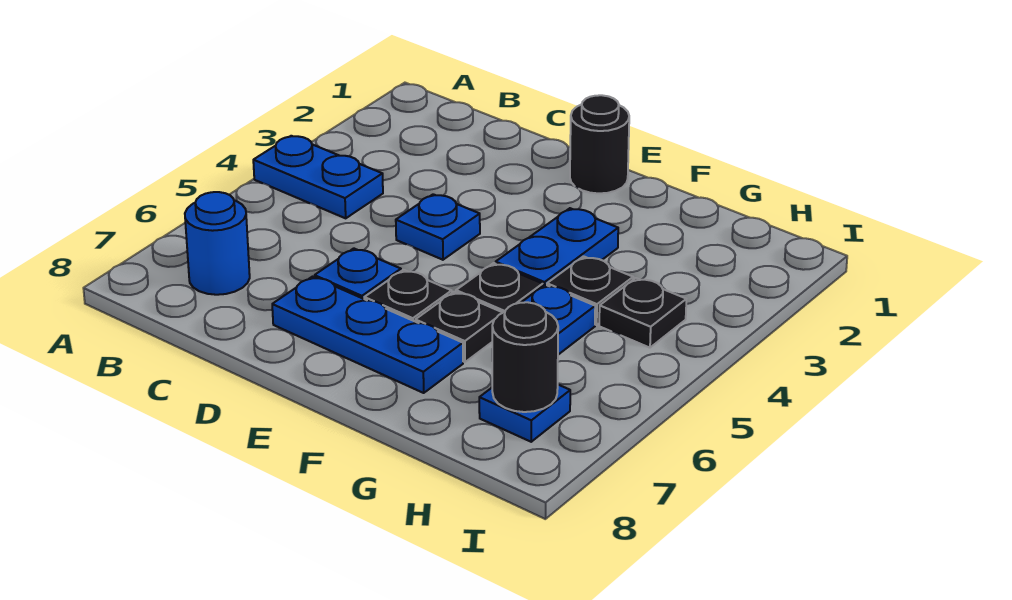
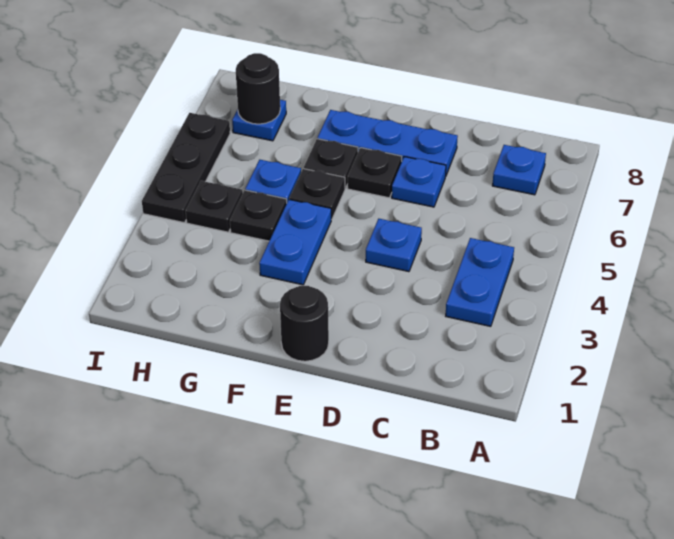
blue plate A4:B4 level 1 -> blue plate B3:B4 level 1
blue round brick B7 level 1 -> blue plate B7 level 1
none -> black plate I4:I6 level 1

